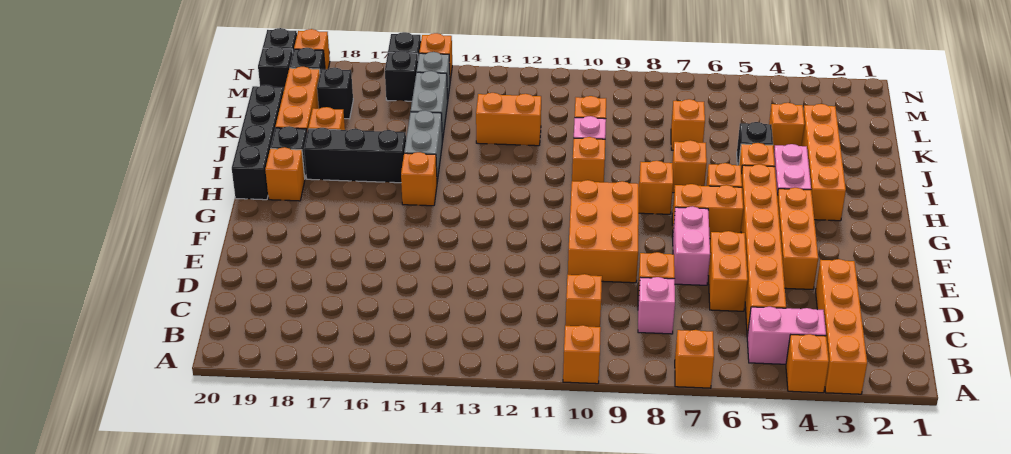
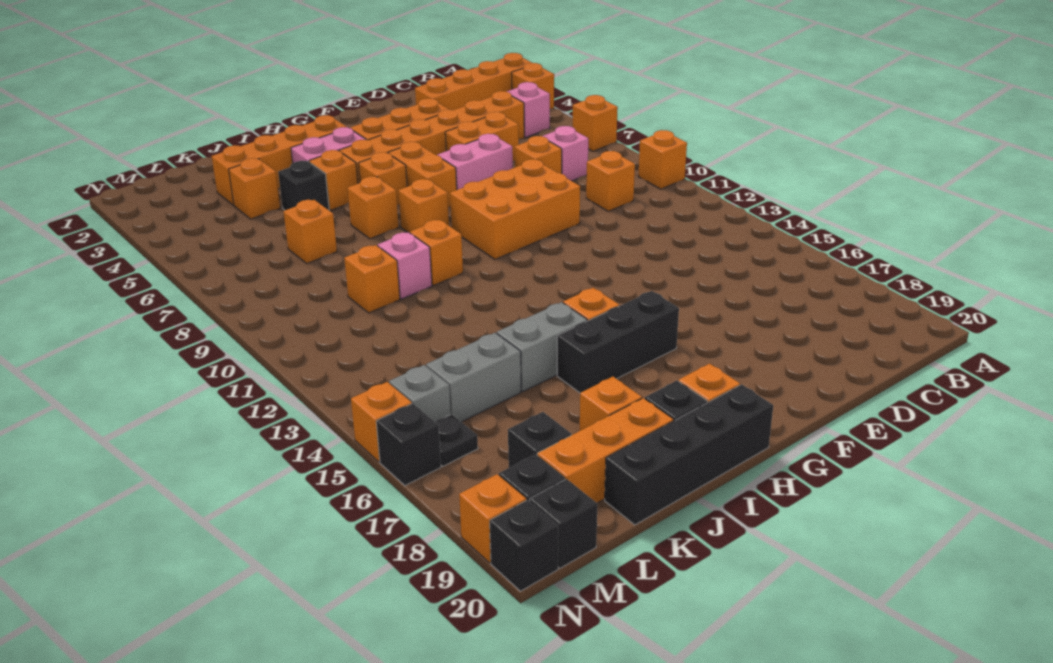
pink brick B4:B5 level 1 -> pink brick B5 level 1
black brick I16:I18 level 1 -> black brick G16:I16 level 1
orange brick K12:K13 level 1 -> none
black brick M16 level 1 -> black plate M16 level 1

